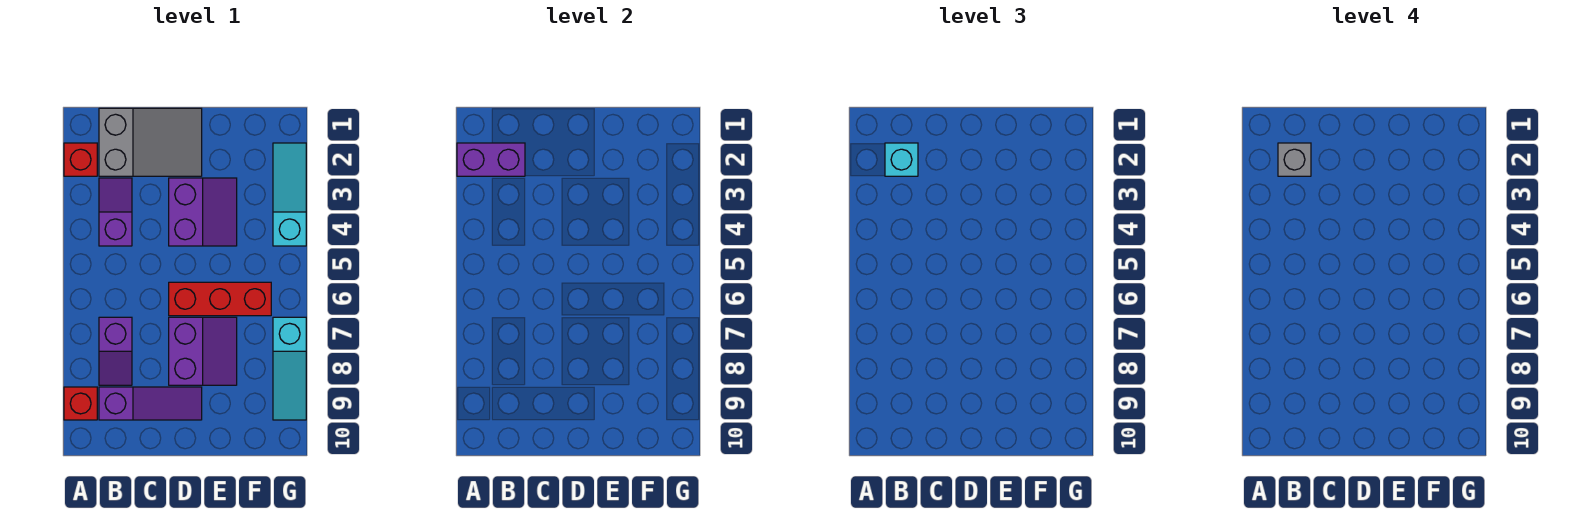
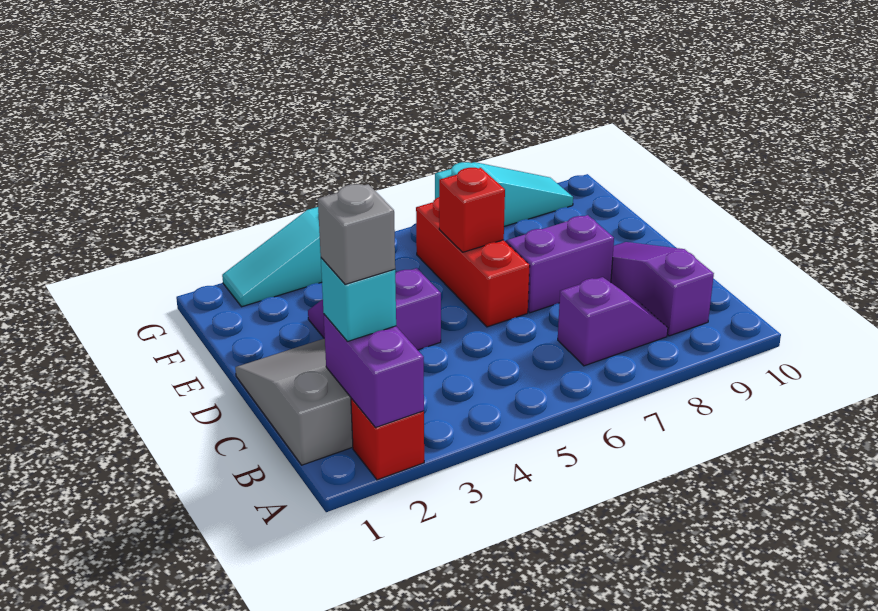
red brick A9 level 1 -> red brick E6 level 2
purple slope B3:B4 level 1 top 4 -> none

